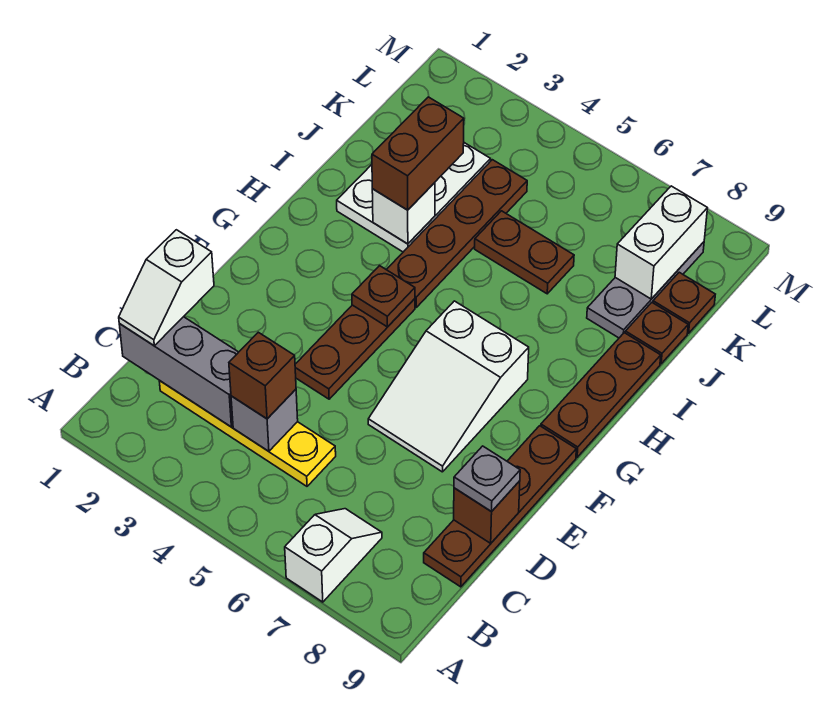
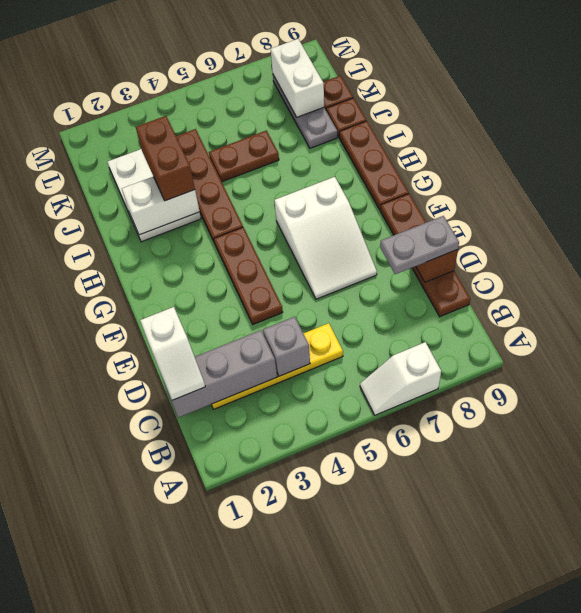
white slope A7:B7 level 1 top A -> white slope A6:A7 level 1 top 7
brown brick C4 level 3 -> none
grey plate D9 level 3 -> grey plate D8:D9 level 3
brown plate G4 level 2 -> none
white brick I3 level 2 -> white brick I2:I3 level 2

